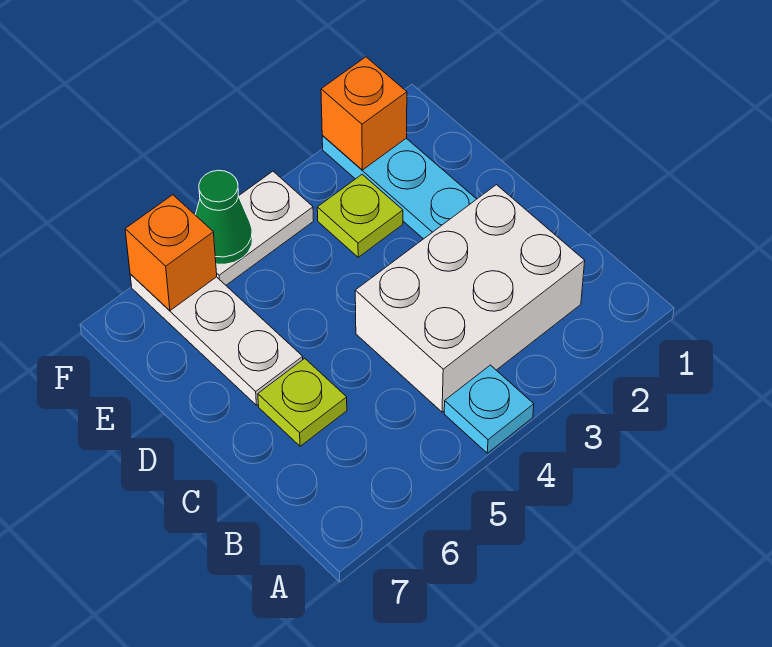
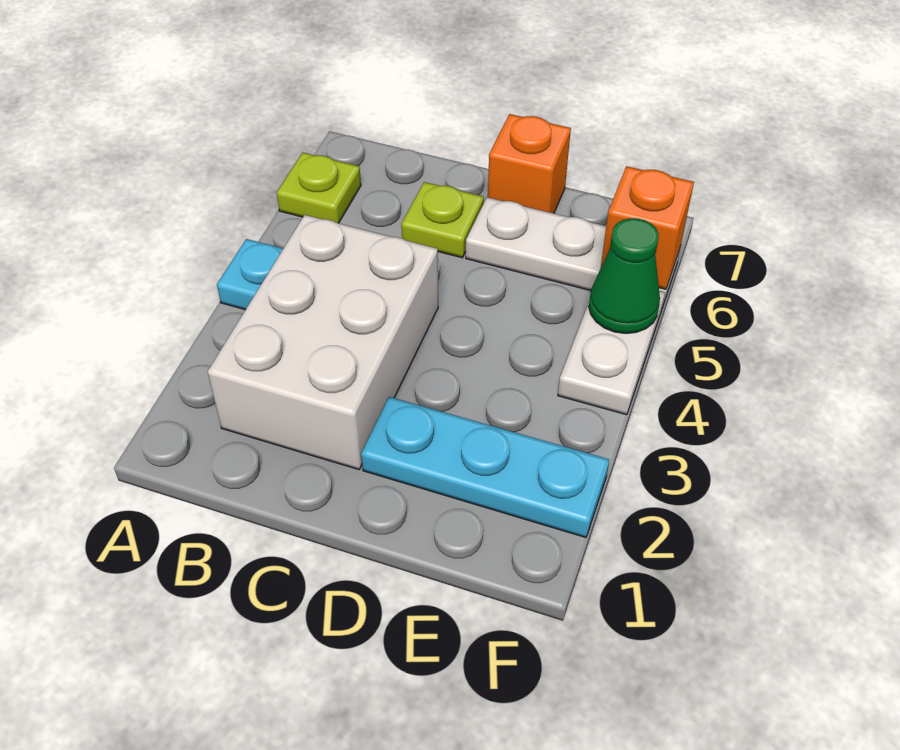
lime plate E3 level 1 -> lime plate A6 level 1
orange brick F2 level 2 -> orange brick D7 level 1

